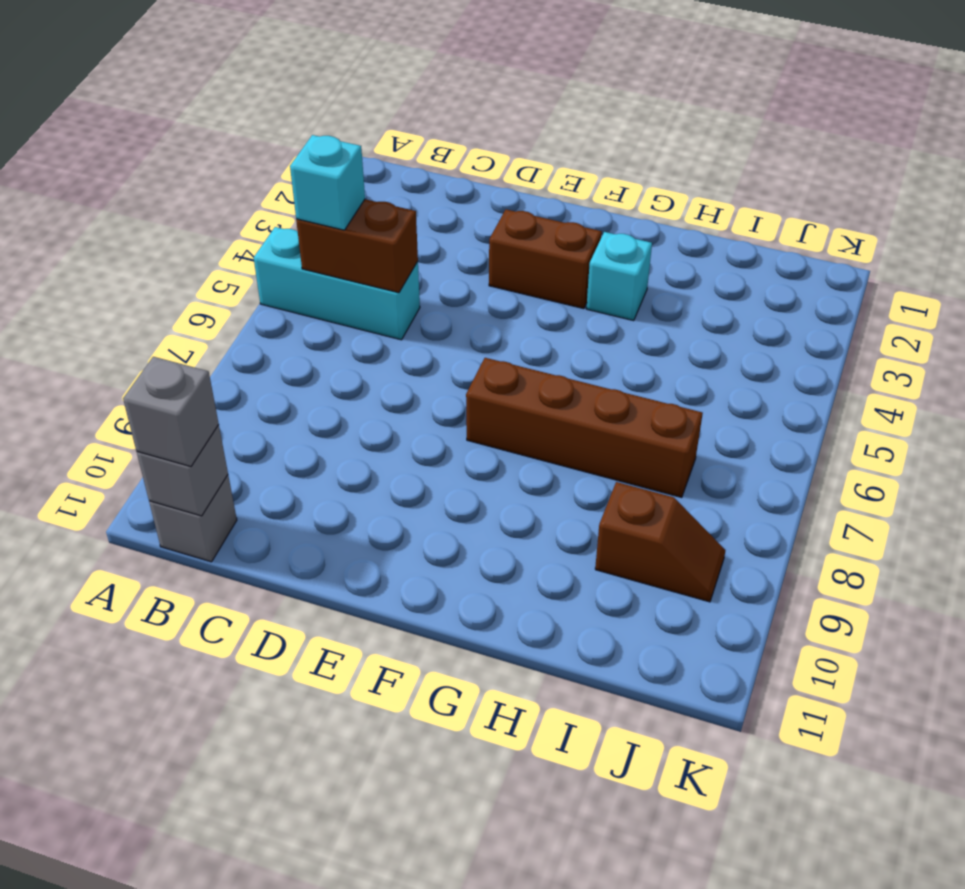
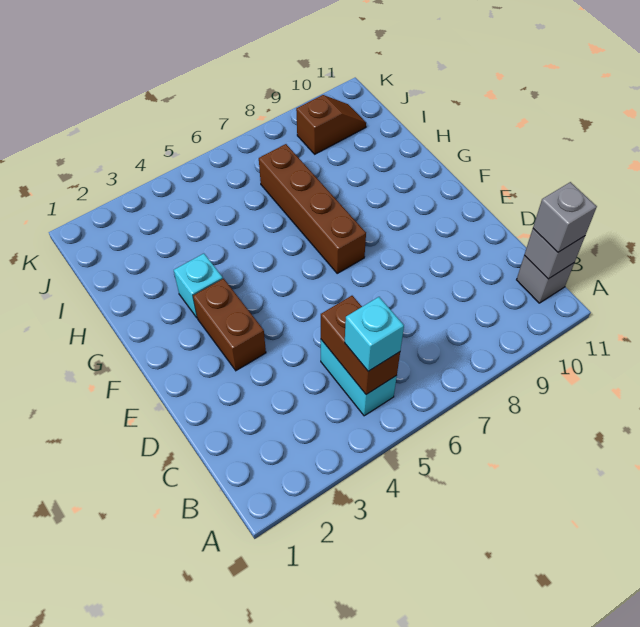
cyan brick A5:C5 level 1 -> cyan brick B5:C5 level 1
brown slope I9:J9 level 1 top I -> brown slope J9:J10 level 1 top 9

